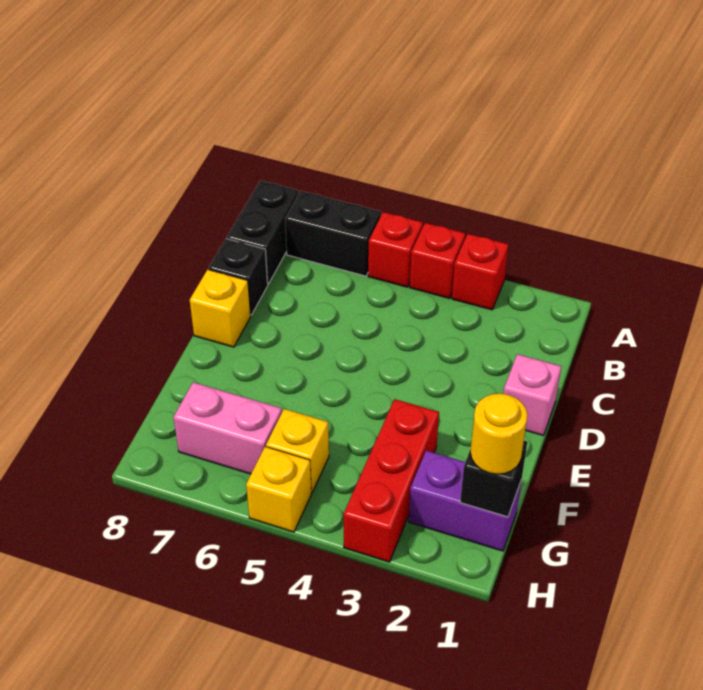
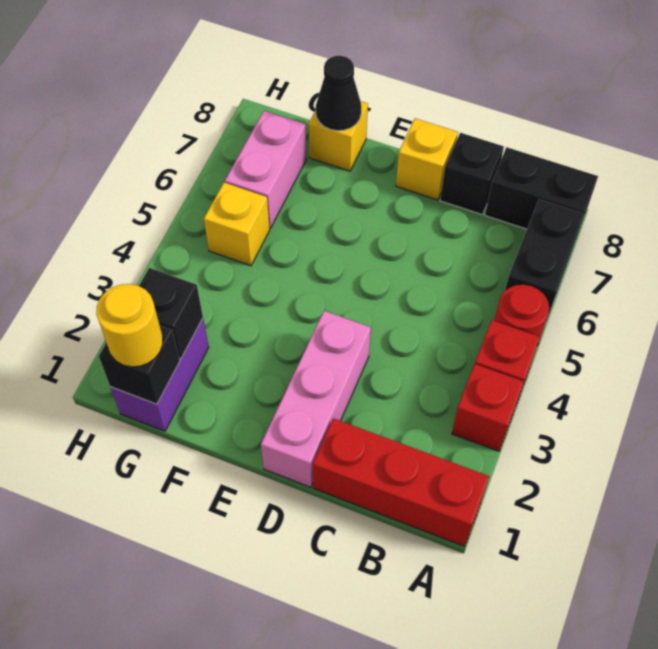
red brick A5 level 1 -> red round brick A5 level 1
pink brick D1 level 1 -> pink brick D1:D3 level 1
red brick F3:H3 level 1 -> red brick A1:C1 level 1
none -> black cone F8 level 2
none -> black brick G2 level 2
yellow brick H5 level 1 -> yellow brick F8 level 1

